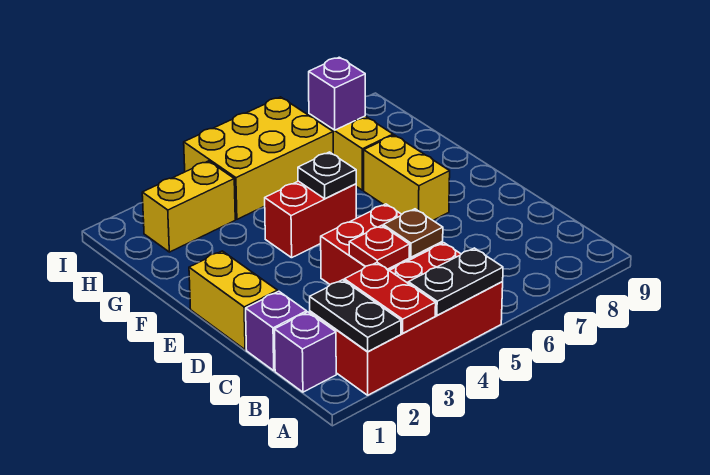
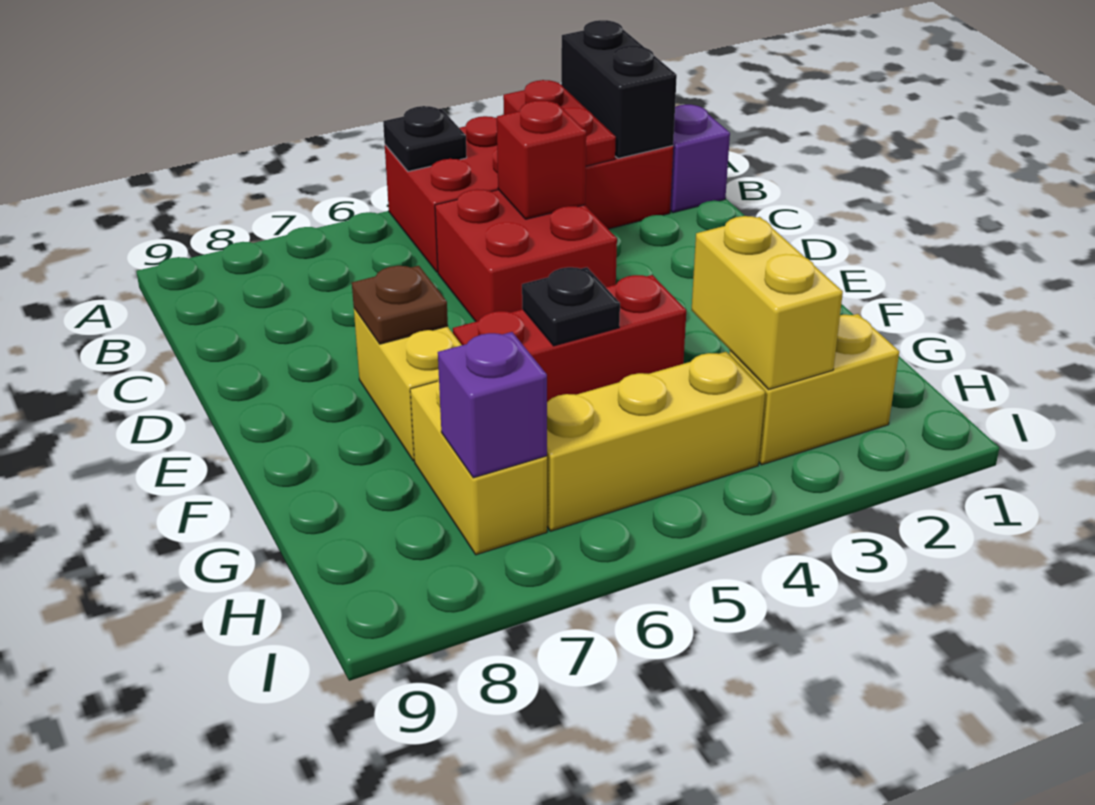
black plate A2:B2 level 2 -> black brick A2:B2 level 2
black plate A4:A5 level 2 -> black plate A5 level 2
purple brick C1 level 1 -> none
red plate C4 level 2 -> red brick C4 level 2
brown plate C5 level 2 -> brown plate E7 level 2
yellow brick D1:E1 level 1 -> yellow brick G3:H3 level 2
red brick F4:F5 level 1 -> red brick F4:F6 level 1
yellow brick H4:I6 level 1 -> yellow brick H4:H6 level 1

